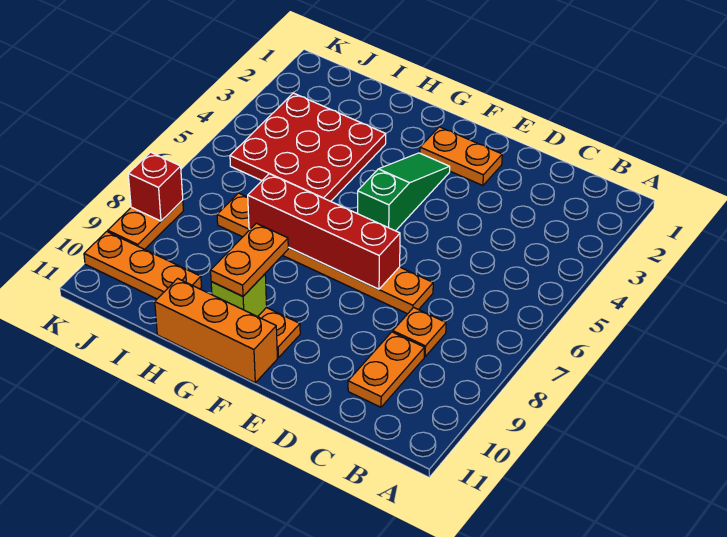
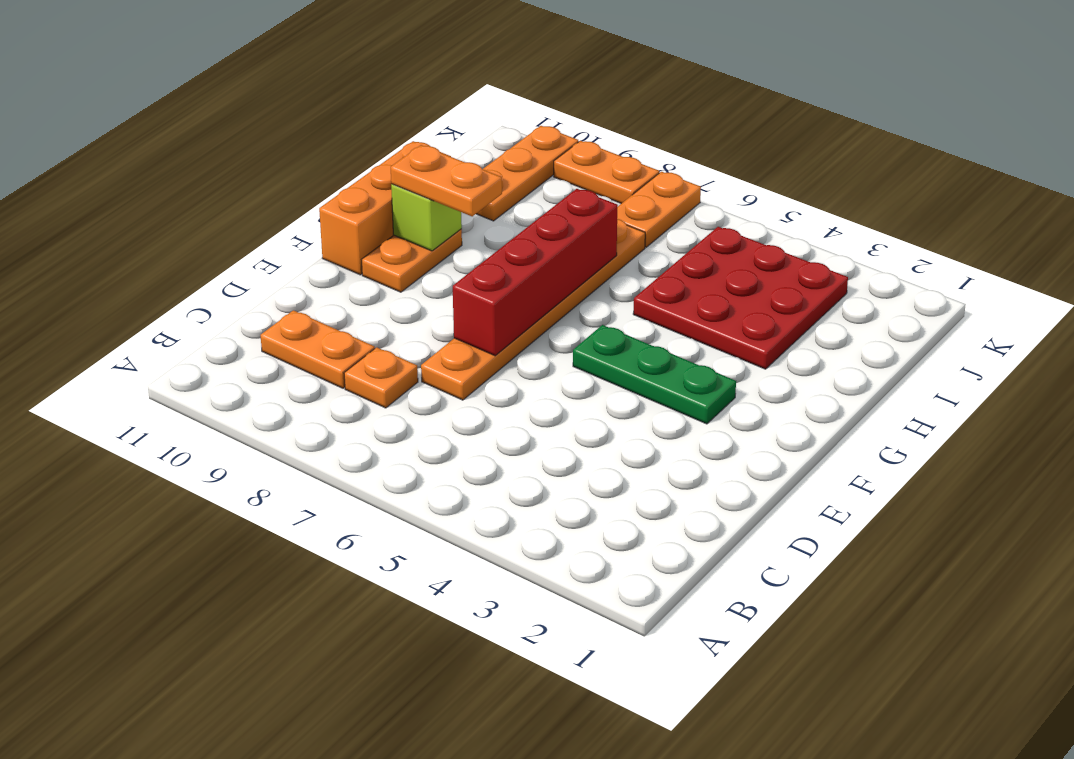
orange plate E2:F2 level 1 -> orange plate J7:K7 level 1
green slope F3:F5 level 1 top 5 -> green plate F3:F5 level 1
red brick K8 level 2 -> none

